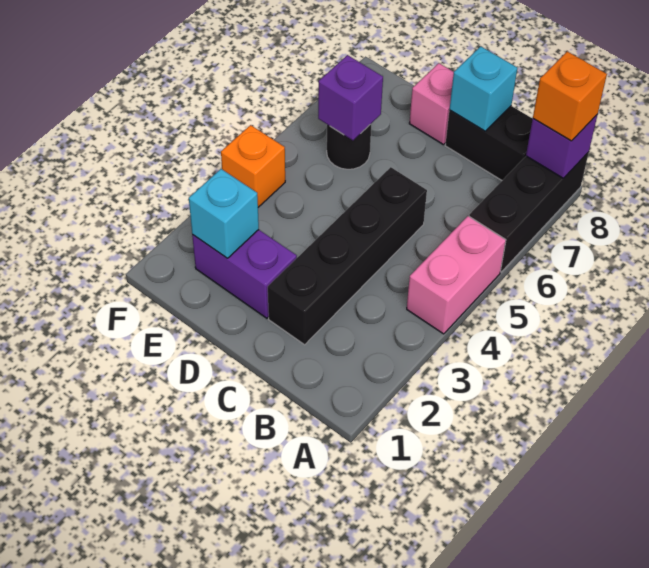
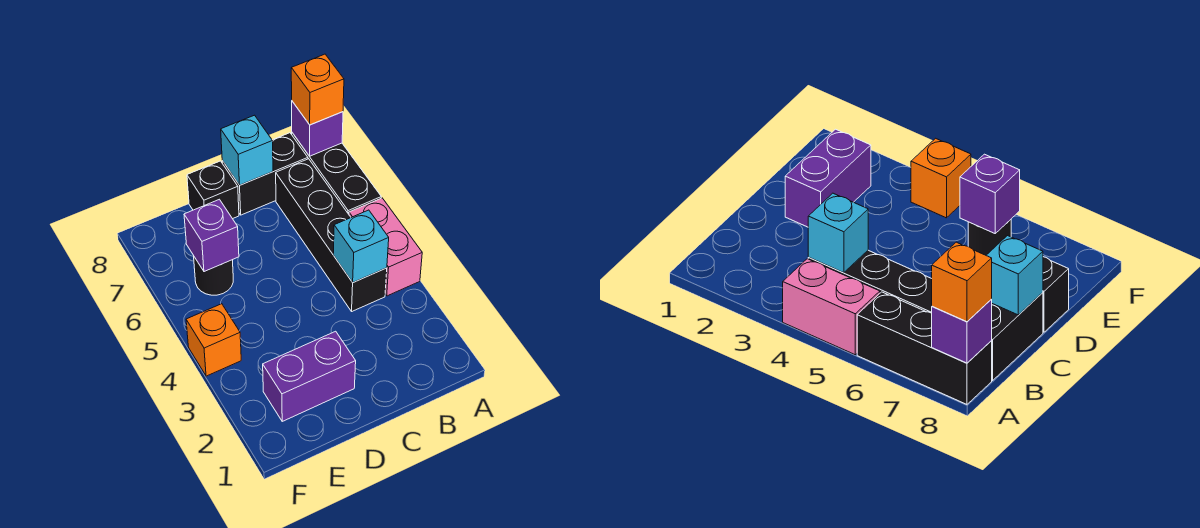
black brick C2:C5 level 1 -> black brick B4:B7 level 1
pink brick D8 level 1 -> black brick D8 level 1
cyan brick E2 level 2 -> cyan brick B4 level 2

